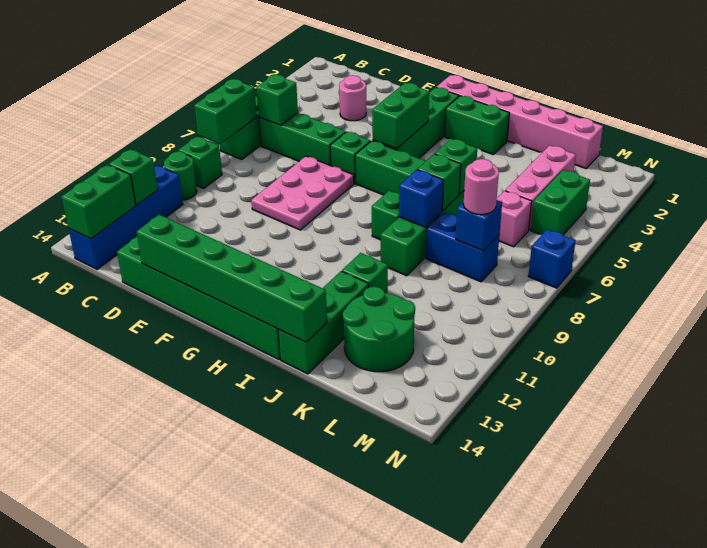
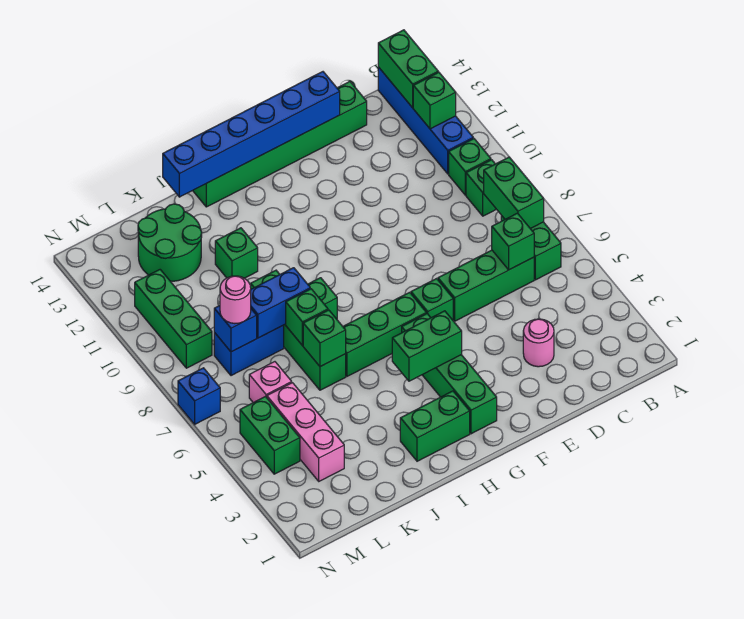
green round brick B10 level 1 -> green brick B10 level 1
pink plate E7:F9 level 1 -> none
green brick E14:J14 level 2 -> blue brick E14:J14 level 2
pink brick G1:L1 level 1 -> none
green brick G4:G5 level 2 -> green brick G4:H4 level 2
blue brick J8 level 2 -> blue brick J8:K8 level 2
green brick J12:J14 level 1 -> green brick M9:M11 level 1

